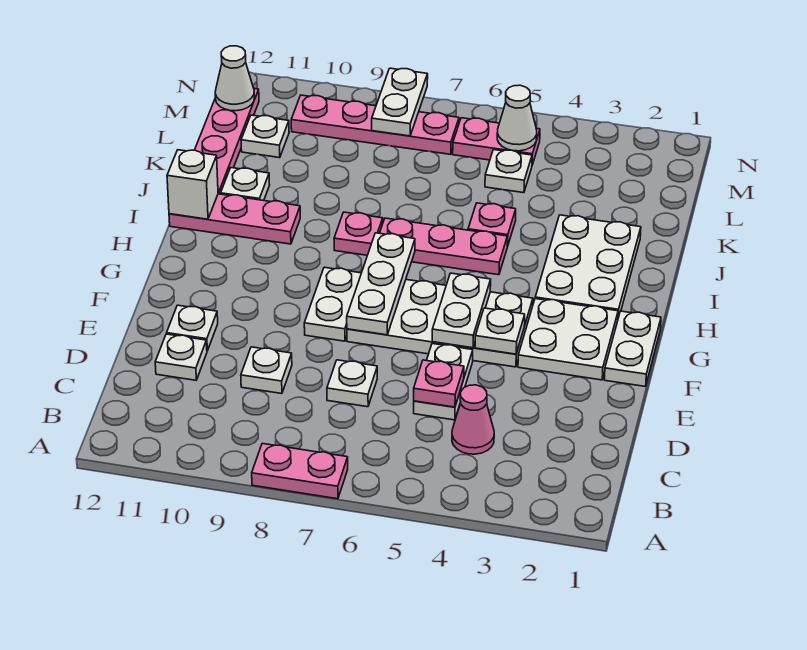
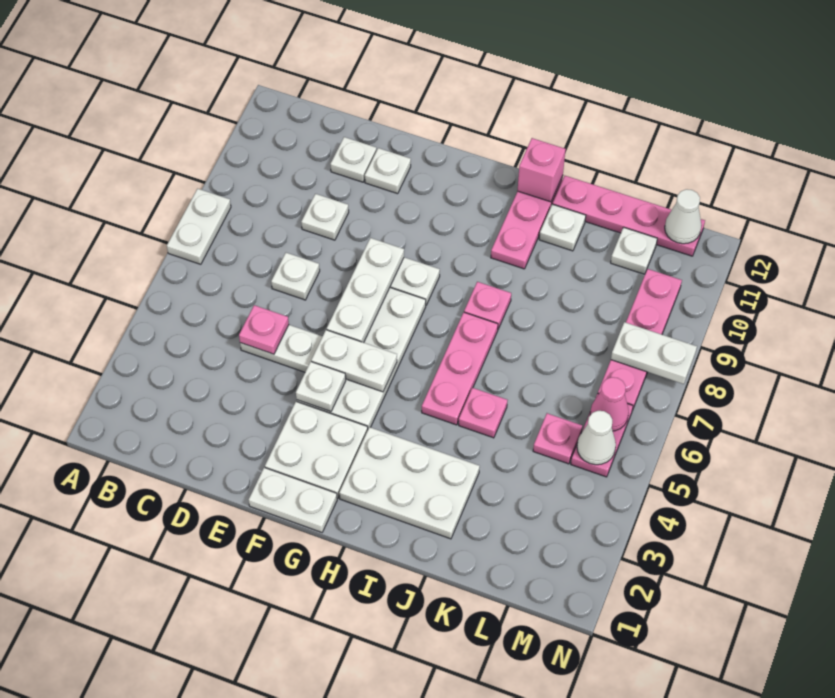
pink plate A7:A8 level 1 -> white plate A7:A8 level 1
pink cone C4 level 1 -> pink cone M6 level 2
white plate F7:H7 level 2 -> white plate F6:F8 level 2
white brick I12 level 2 -> pink brick I12 level 2
white plate L5 level 1 -> pink plate L5 level 1

